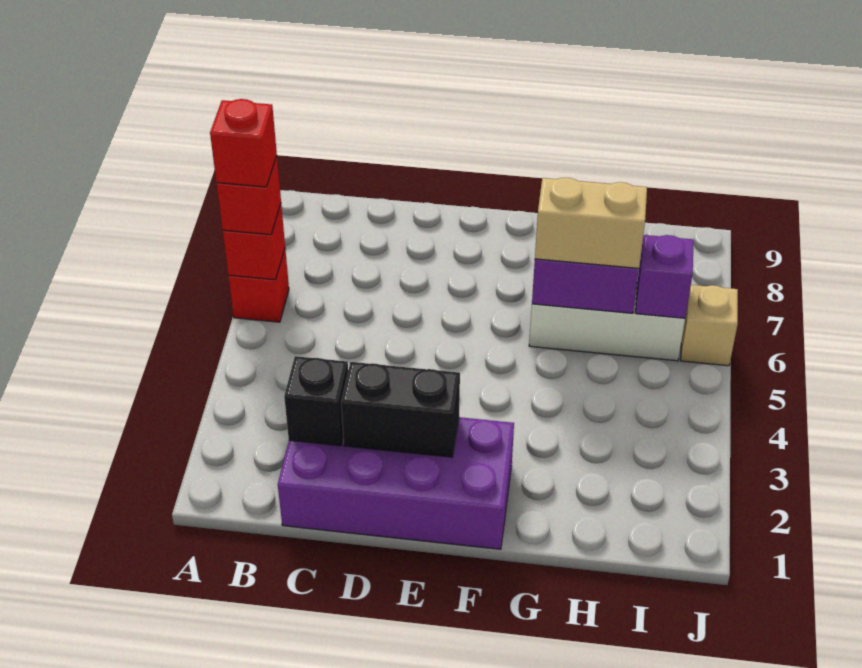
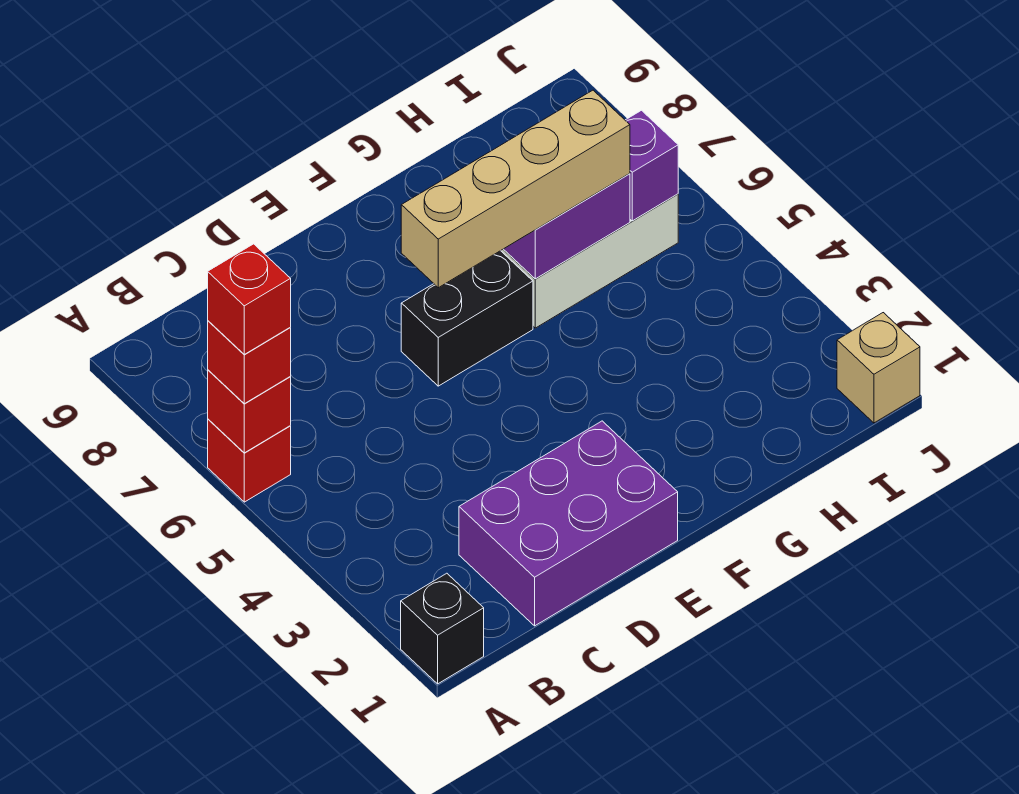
purple brick C1:F2 level 1 -> purple brick C1:E2 level 1
black brick C2 level 2 -> black brick A1 level 1
black brick D2:E2 level 2 -> black brick E6:F6 level 1
tan brick G6:H6 level 3 -> tan brick E6:H6 level 3
tan brick J6 level 1 -> tan brick J1 level 1

